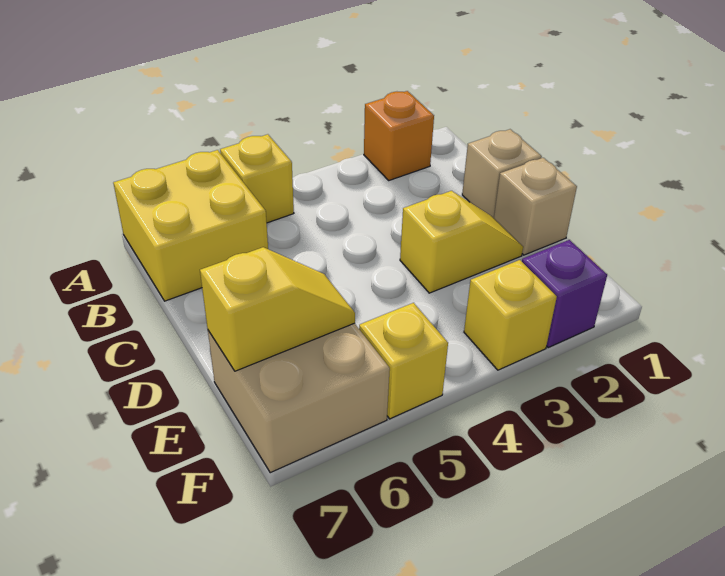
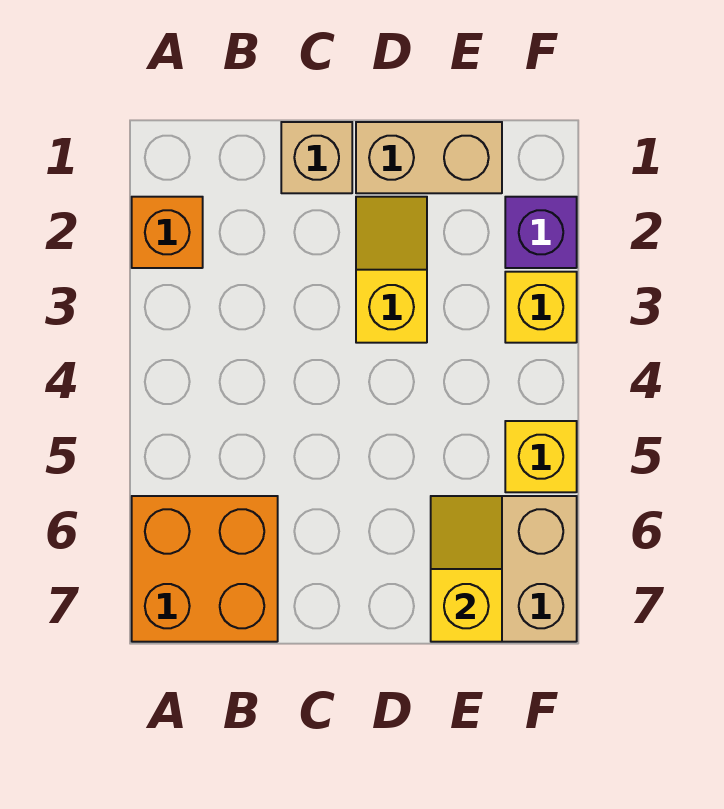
yellow brick A5 level 1 -> none
yellow brick A6:B7 level 1 -> orange brick A6:B7 level 1
tan brick D1 level 1 -> tan brick D1:E1 level 1

